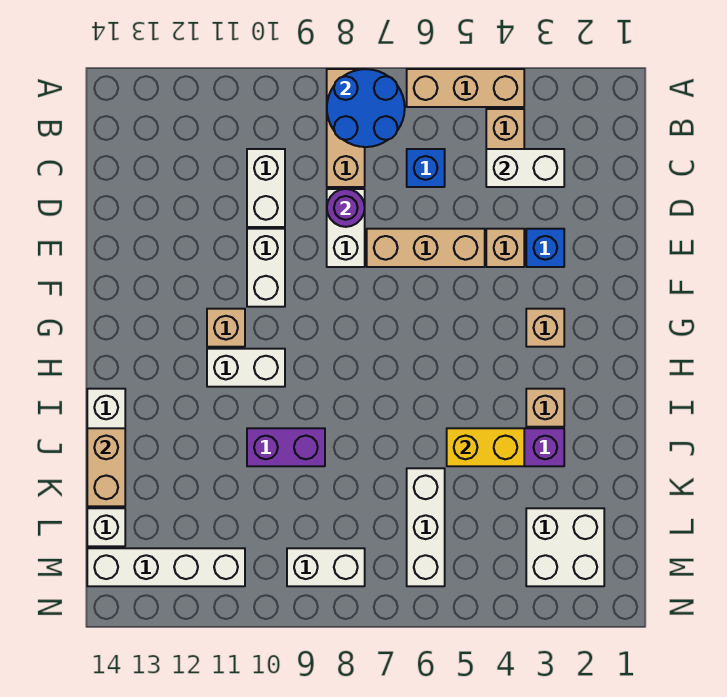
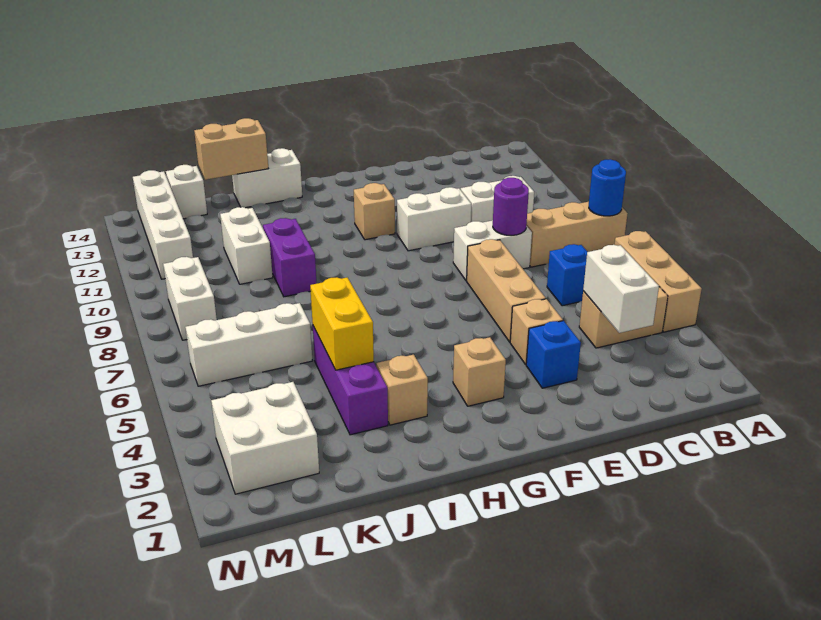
blue round brick A7:B8 level 2 -> blue round brick A8 level 2
white brick H10:H11 level 1 -> white brick K10:K11 level 1

